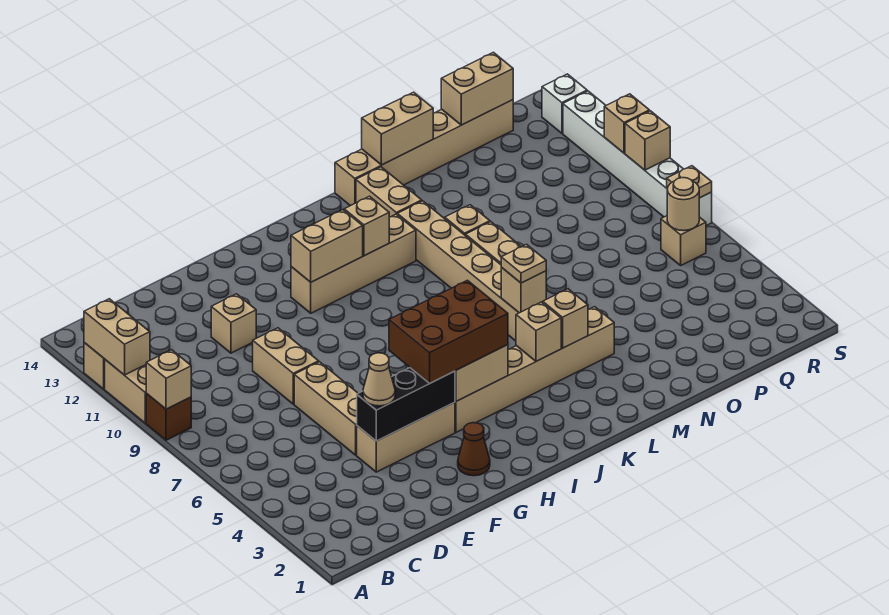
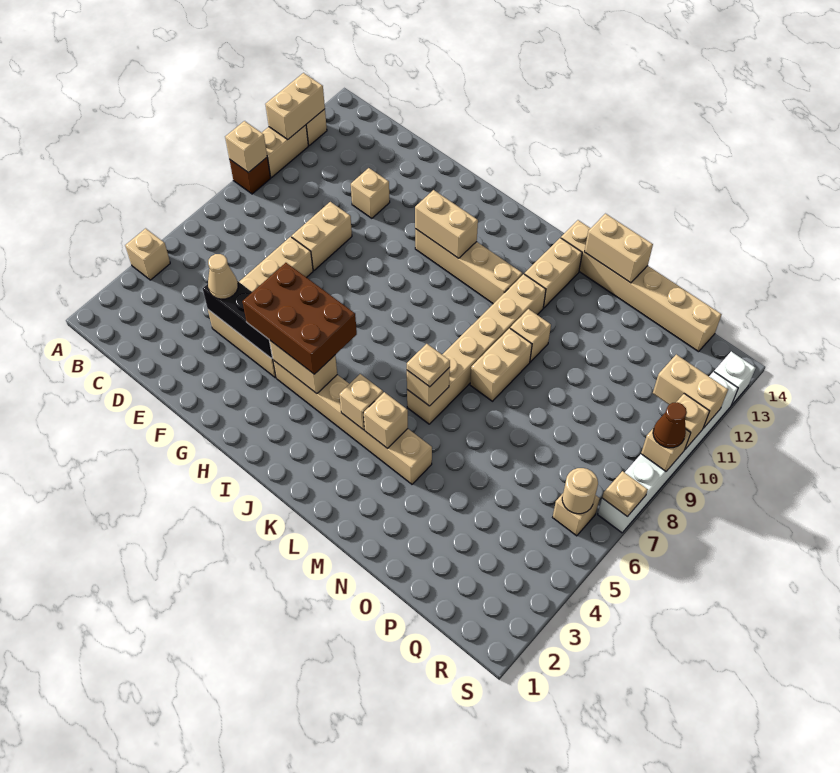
brown cone G2 level 1 -> brown cone S9 level 3
tan brick J11 level 2 -> tan brick A4 level 1
tan brick P14:Q14 level 2 -> tan brick R11:S11 level 2

